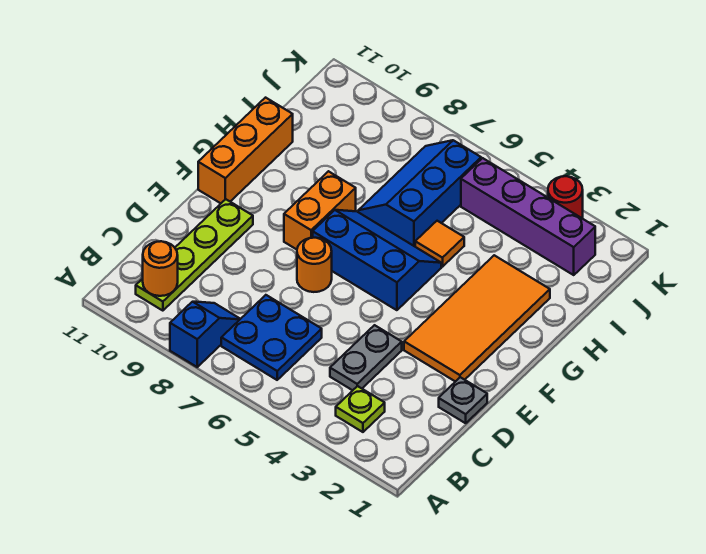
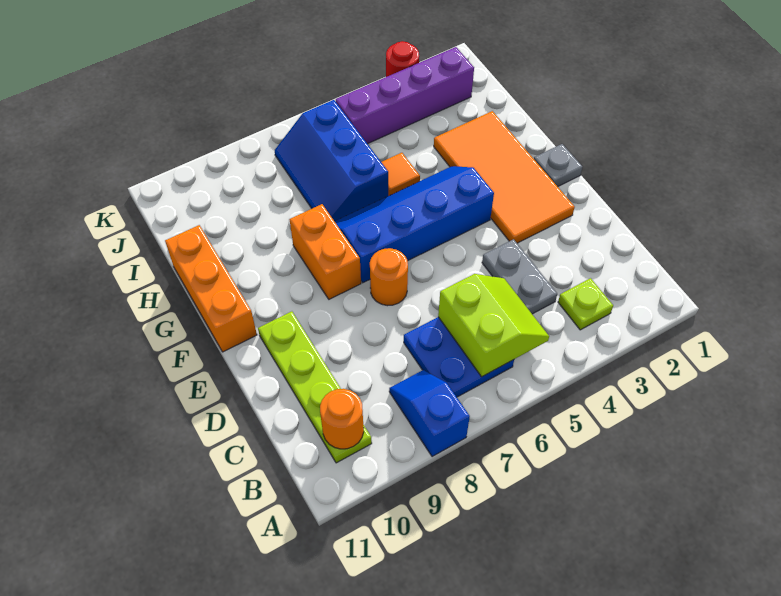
none -> lime slope B5:C6 level 2 top 6
grey plate D1 level 1 -> grey plate F1 level 1
blue slope F5:G7 level 1 top F -> blue slope F4:G7 level 1 top F

